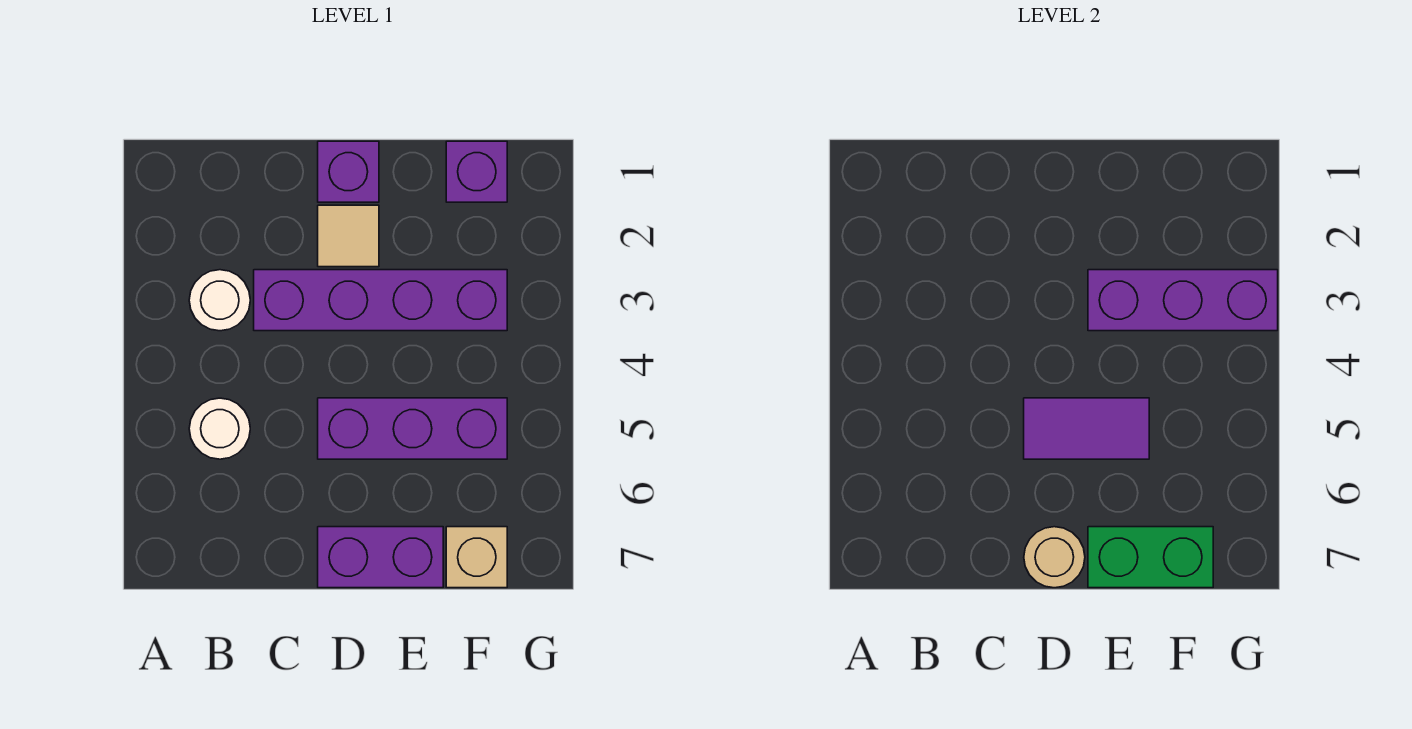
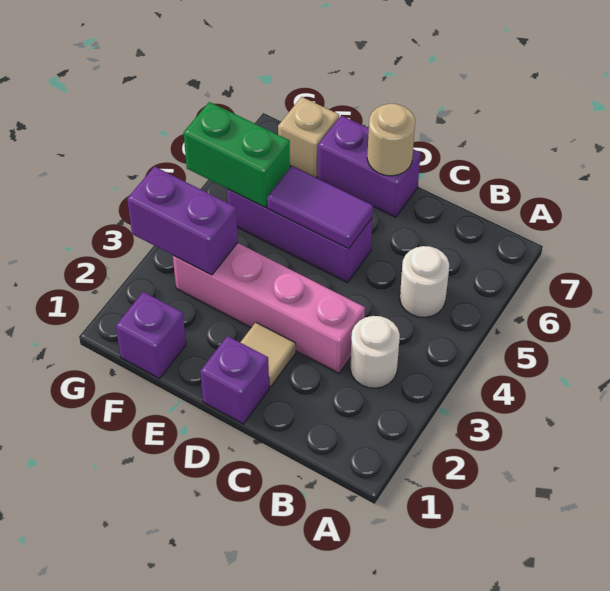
purple brick C3:F3 level 1 -> pink brick C3:F3 level 1
purple brick E3:G3 level 2 -> purple brick F3:G3 level 2
green brick E7:F7 level 2 -> green brick F5:G5 level 2

